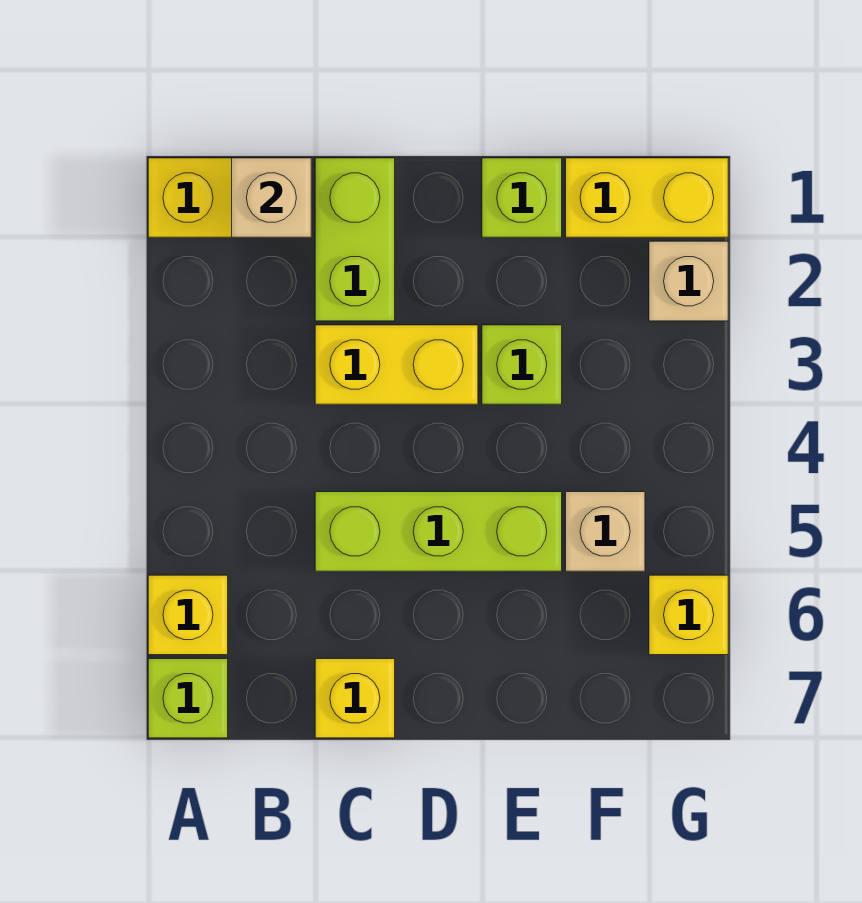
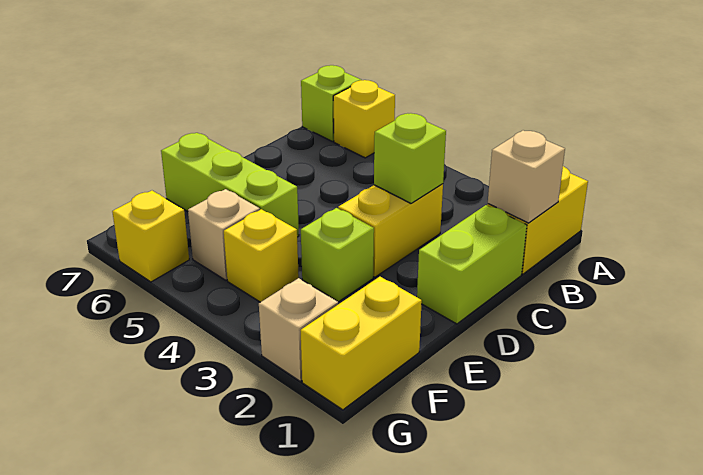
lime brick C1:C2 level 1 -> lime brick C1:D1 level 1
lime brick C5:E5 level 1 -> lime brick E5:E7 level 1
yellow brick C7 level 1 -> yellow brick F4 level 1
lime brick E1 level 1 -> lime brick C3 level 2

